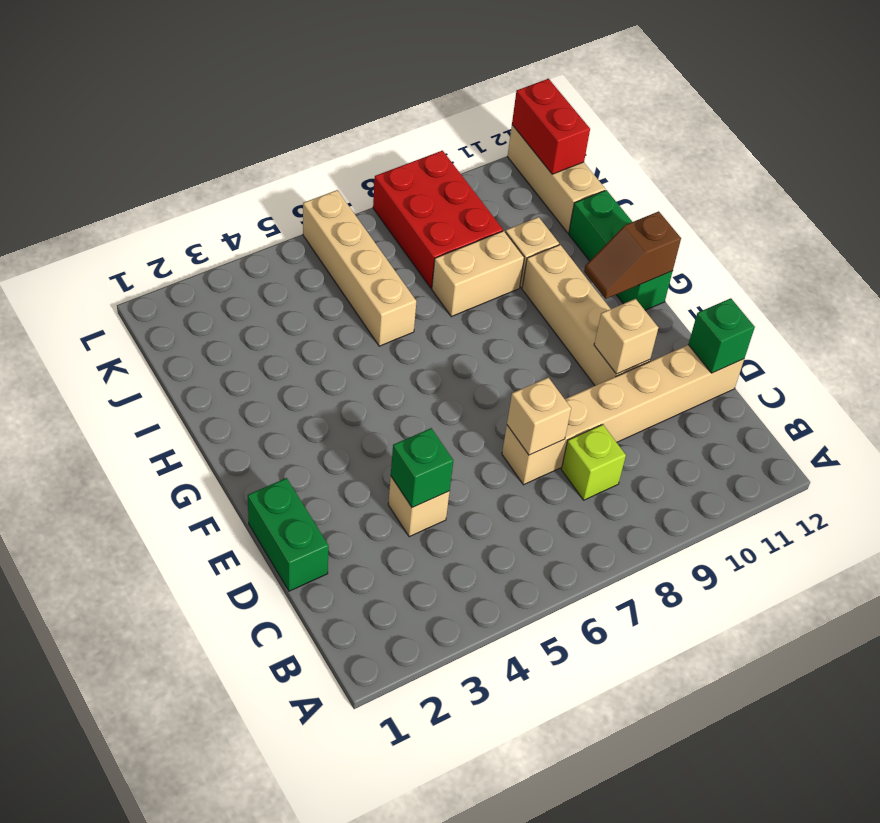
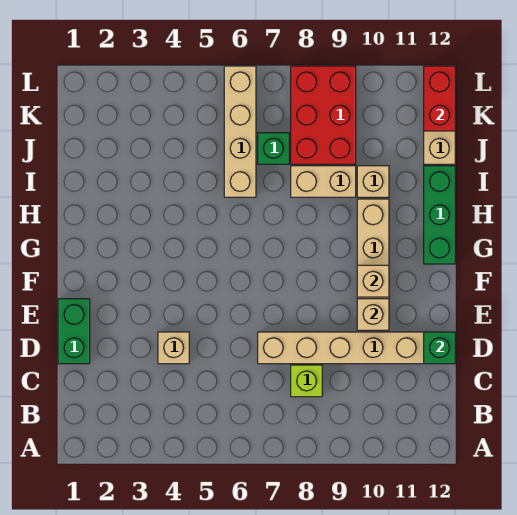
green brick D4 level 2 -> green brick J7 level 1
tan brick D7 level 2 -> tan brick F10 level 2
brown slope G11:G12 level 2 top 12 -> none

